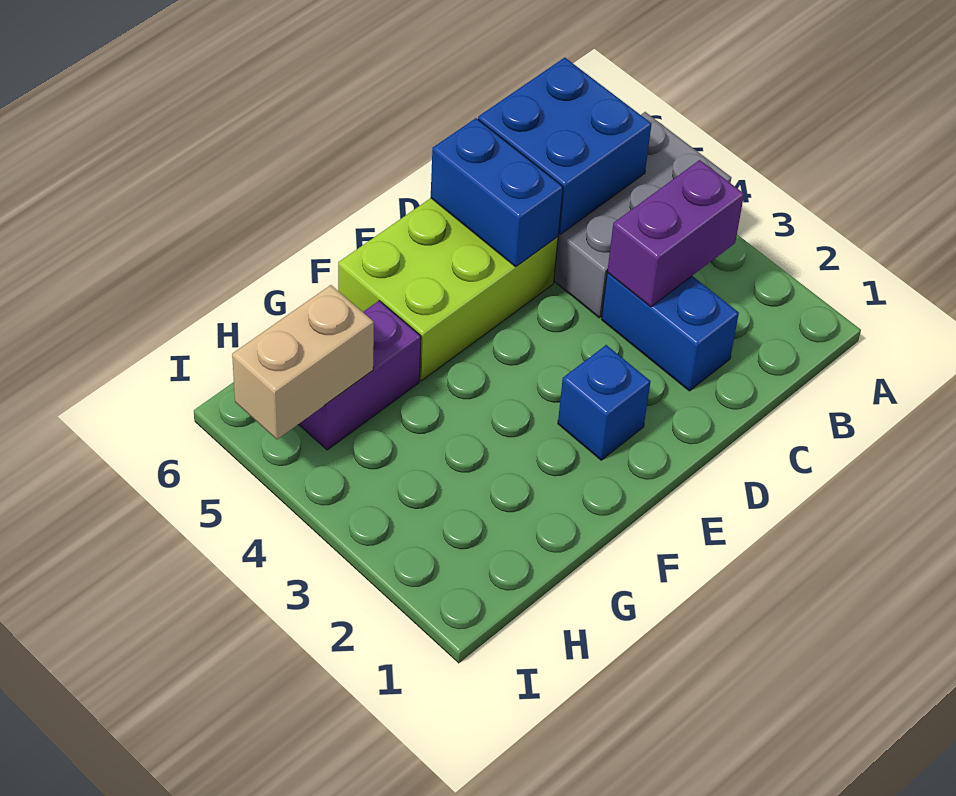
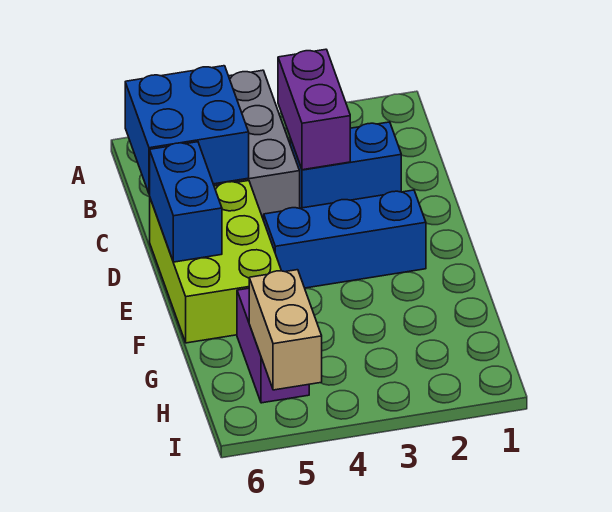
blue brick D5:D6 level 2 -> blue brick D6:E6 level 2
blue brick E2 level 1 -> blue brick E2:E4 level 1

